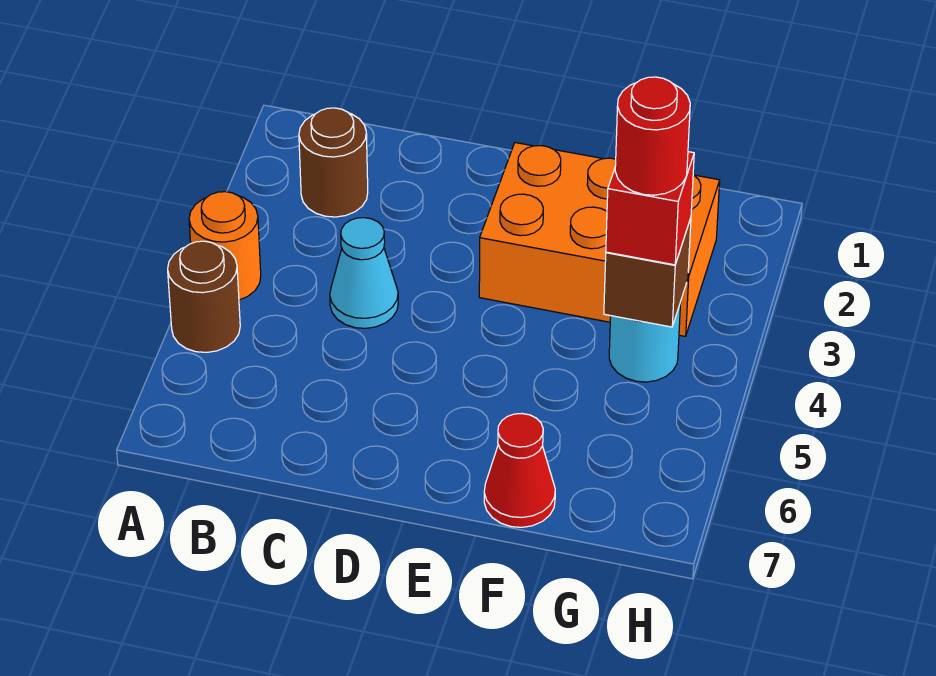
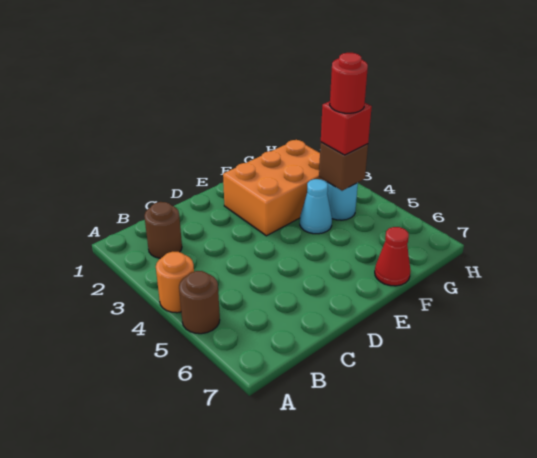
cyan cone C4 level 1 -> cyan cone F4 level 1

